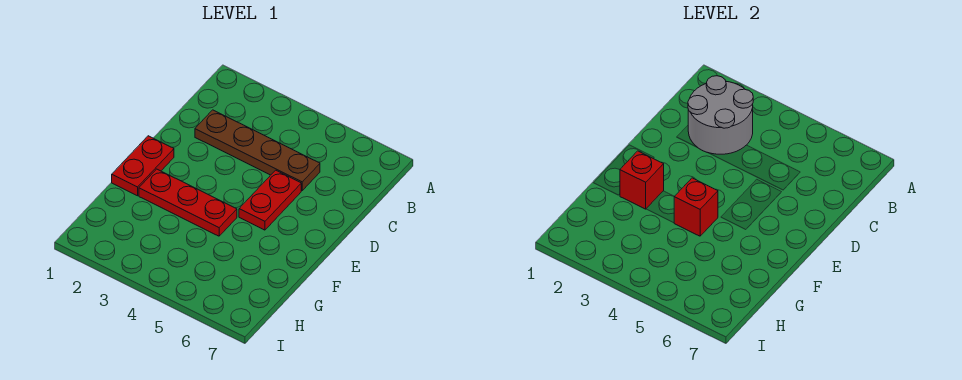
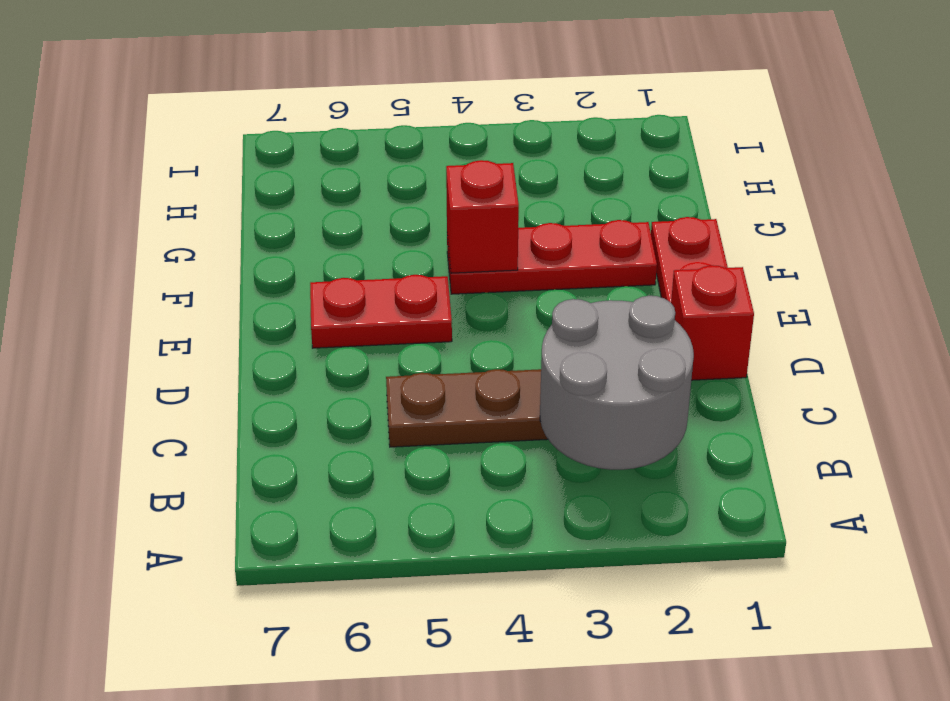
red plate D5:E5 level 1 -> red plate E5:E6 level 1
red brick F2 level 2 -> red brick D1 level 1

